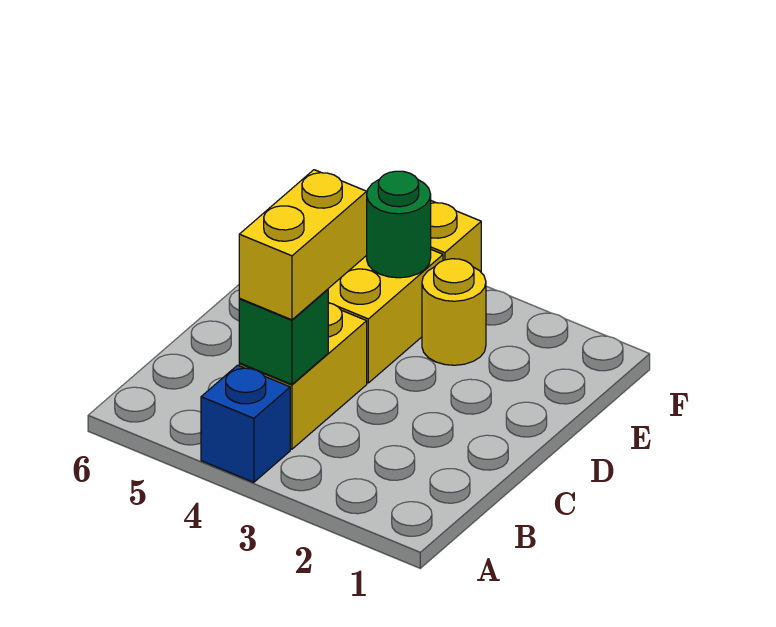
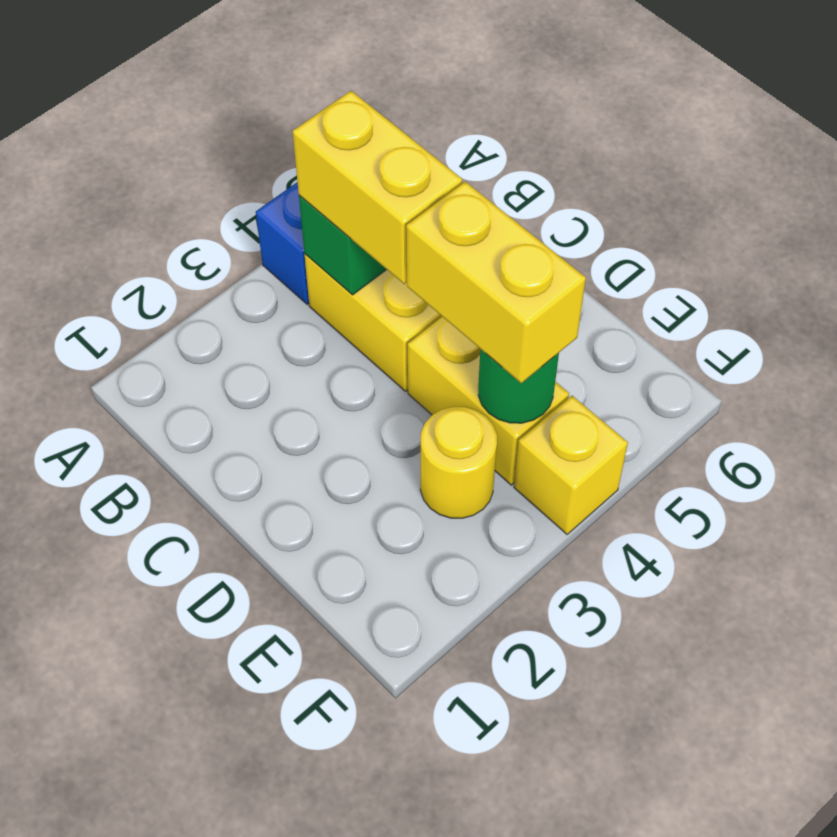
none -> yellow brick D4:E4 level 3

